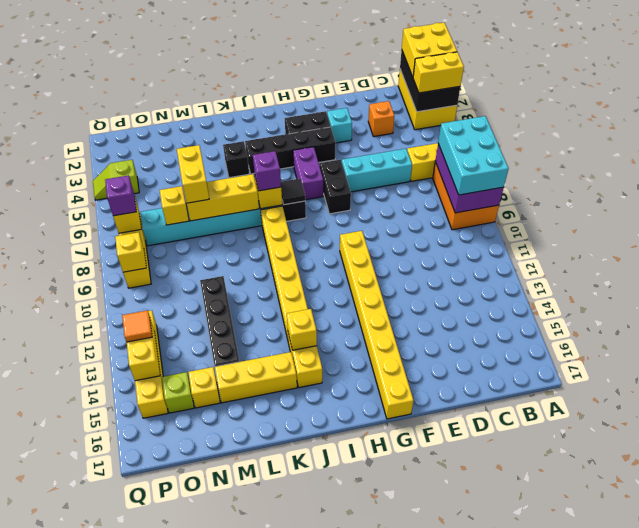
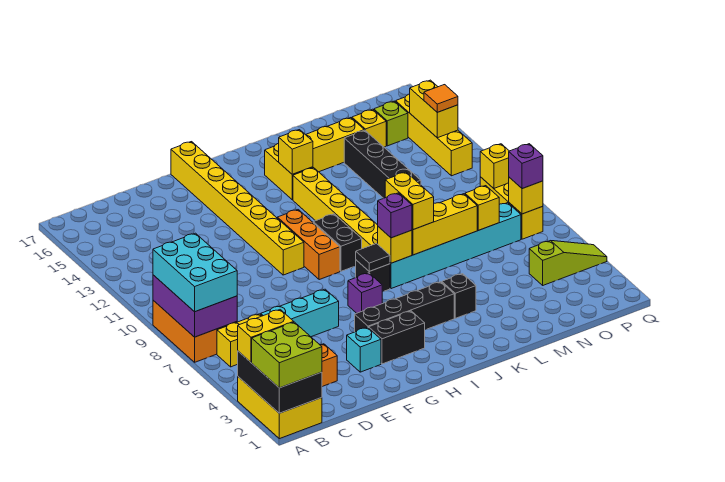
yellow brick A1:B2 level 3 -> lime brick A1:B2 level 3
black brick G6:G7 level 1 -> black brick I9:I10 level 1
purple brick H5:H6 level 1 -> purple brick H6 level 1
none -> orange brick H9:H11 level 1
yellow brick M6:M7 level 3 -> yellow brick K7:K8 level 3
lime slope P4:Q4 level 1 top P -> lime slope O4:Q4 level 1 top O

